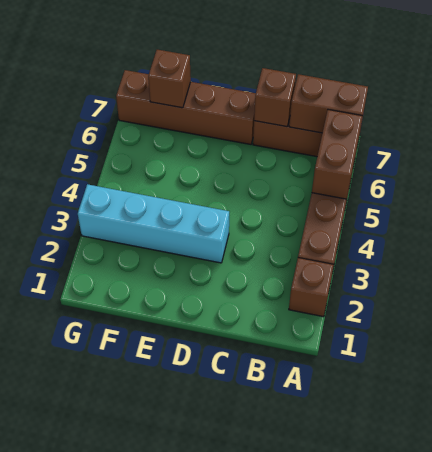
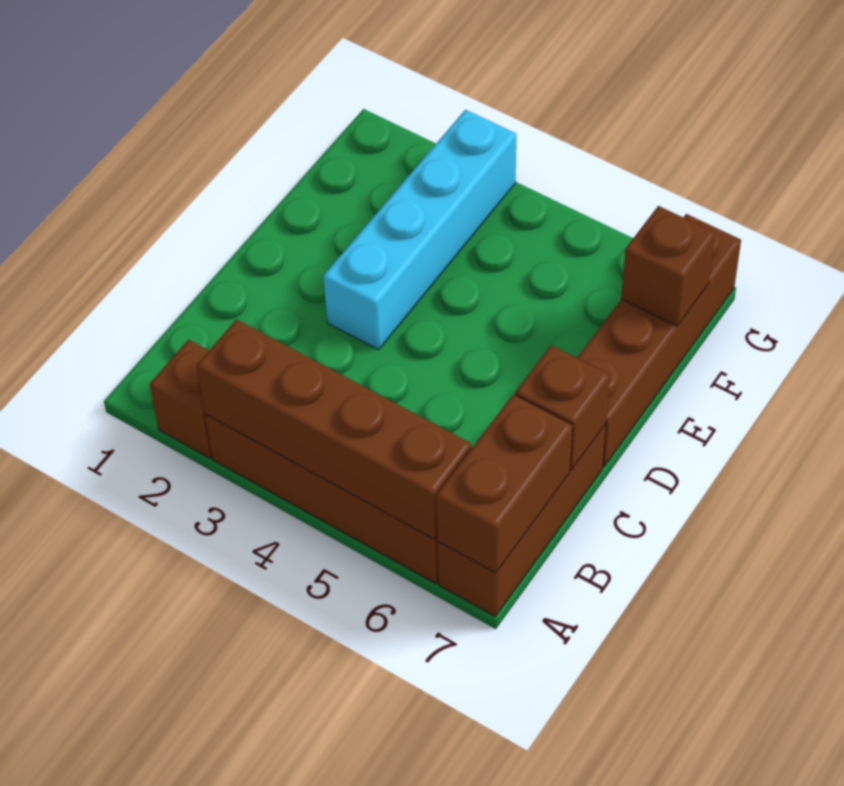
brown brick A5:A6 level 2 -> brown brick A3:A6 level 2

